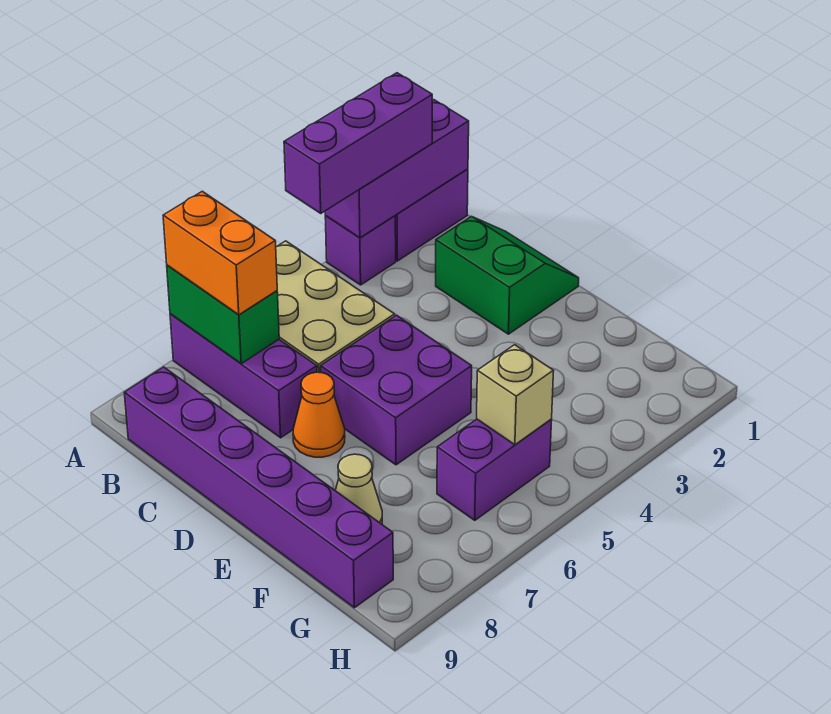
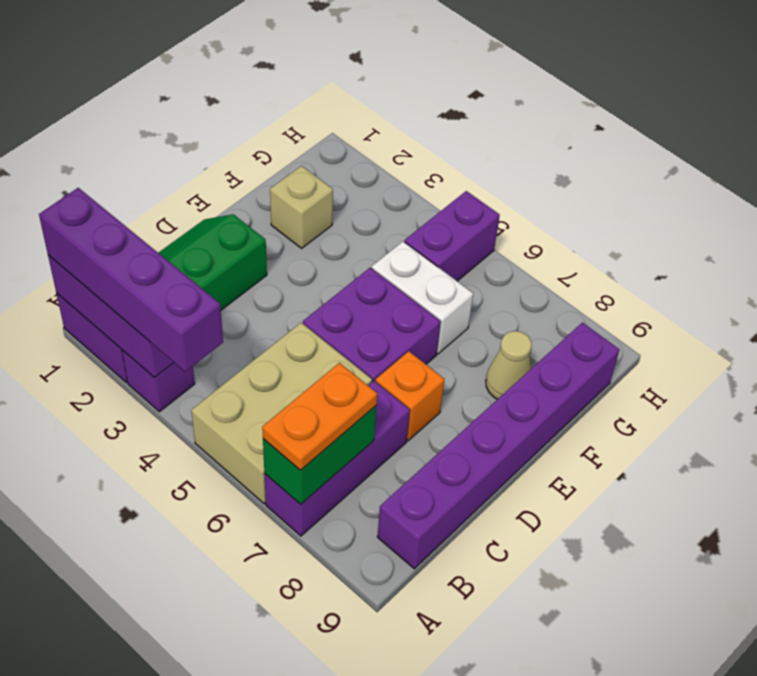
purple brick A2:A4 level 3 -> purple brick A1:A4 level 3
orange brick A7:B7 level 3 -> orange plate A7:B7 level 3
orange cone D7 level 1 -> orange brick D7 level 1
none -> white brick F5:F6 level 1
purple brick G5:G6 level 1 -> purple brick G5:H5 level 1
tan brick G5 level 2 -> tan brick F2 level 1

